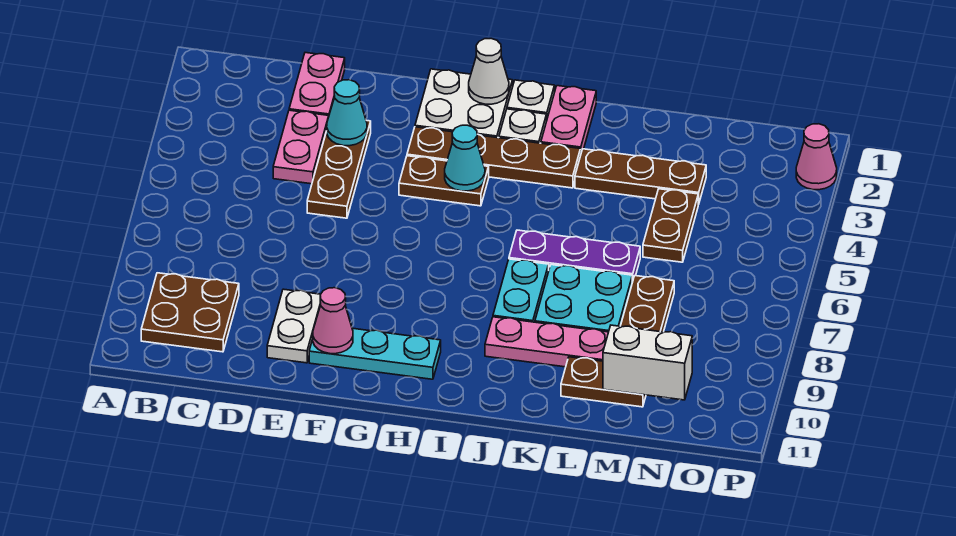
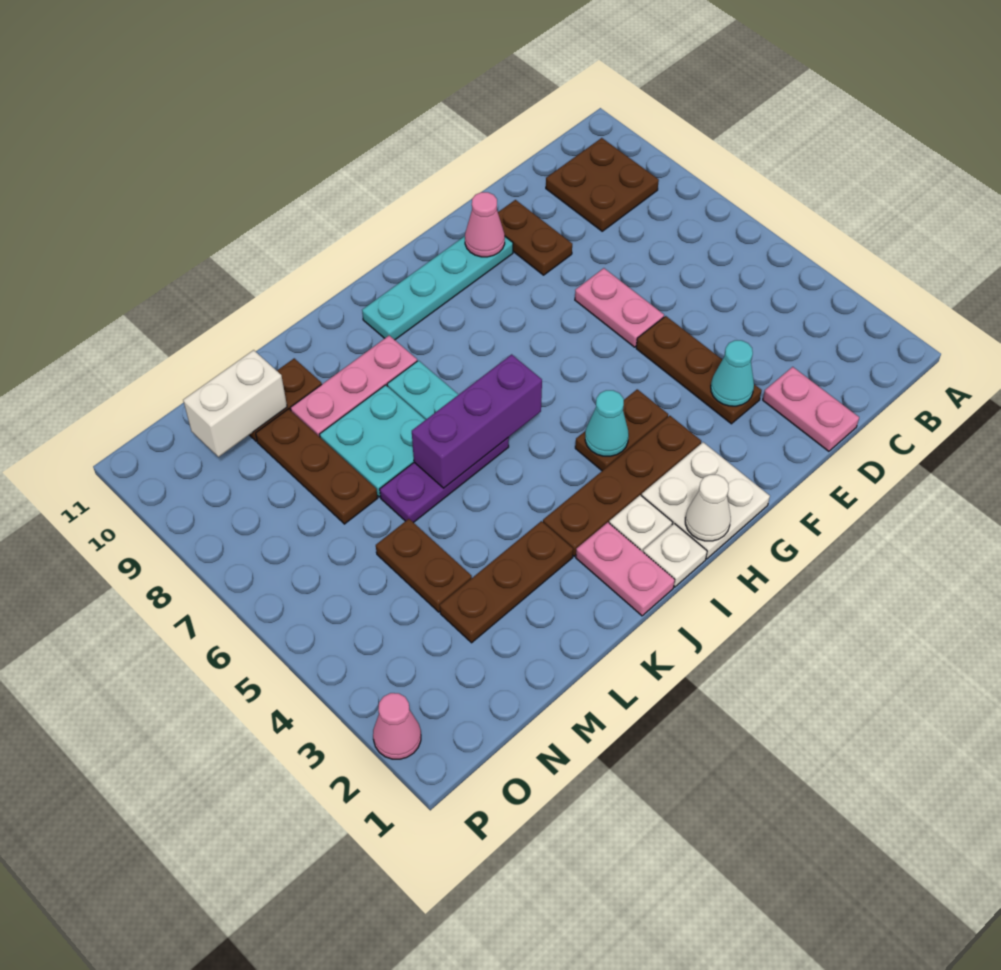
pink plate D3:D4 level 1 -> pink plate E6:E7 level 1
white plate E9:E10 level 1 -> brown plate E9:E10 level 1
cyan plate F10:H10 level 1 -> cyan plate F10:I10 level 1
none -> purple brick I6:K6 level 2

